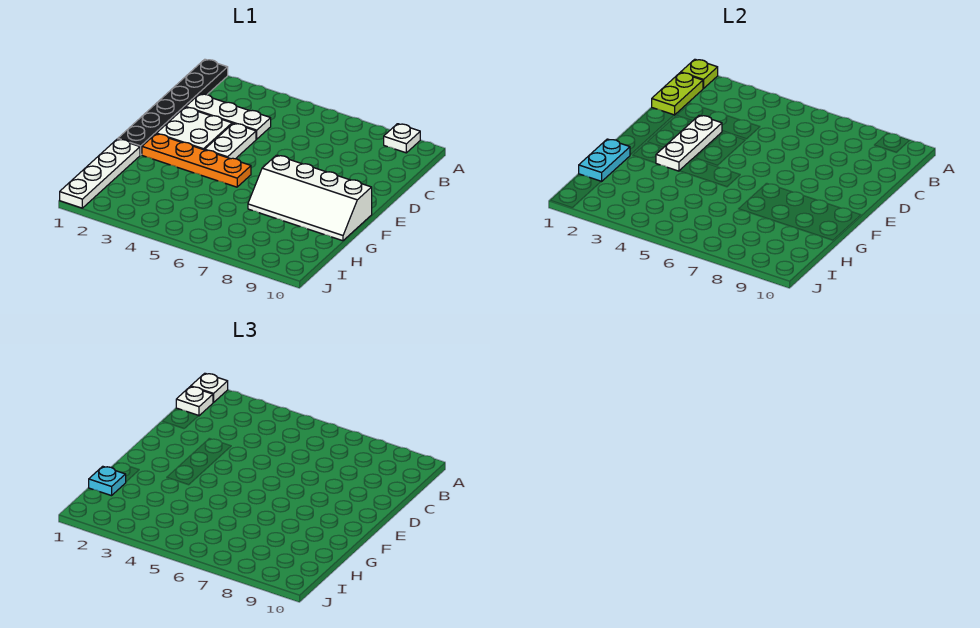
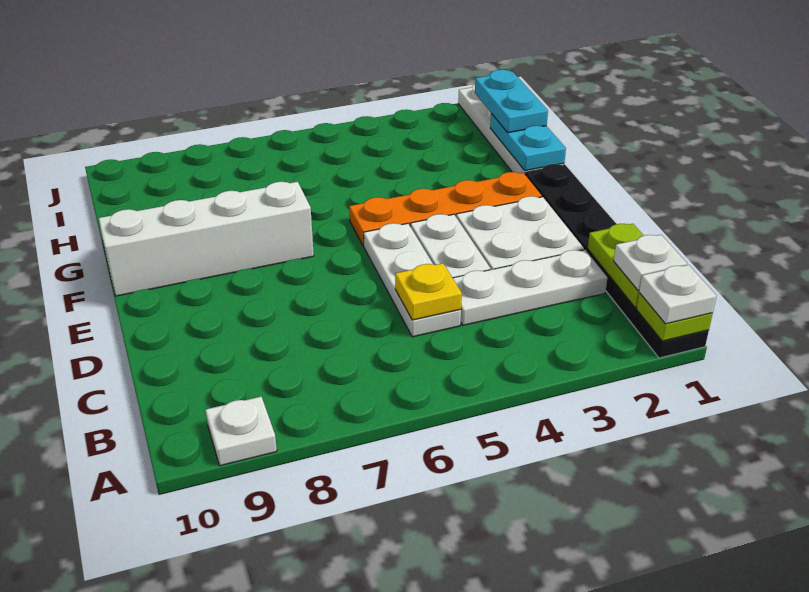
none -> yellow plate C5 level 2
white plate D3:F3 level 2 -> white plate C5:E5 level 1
cyan plate H1 level 3 -> cyan plate H1:I1 level 3

